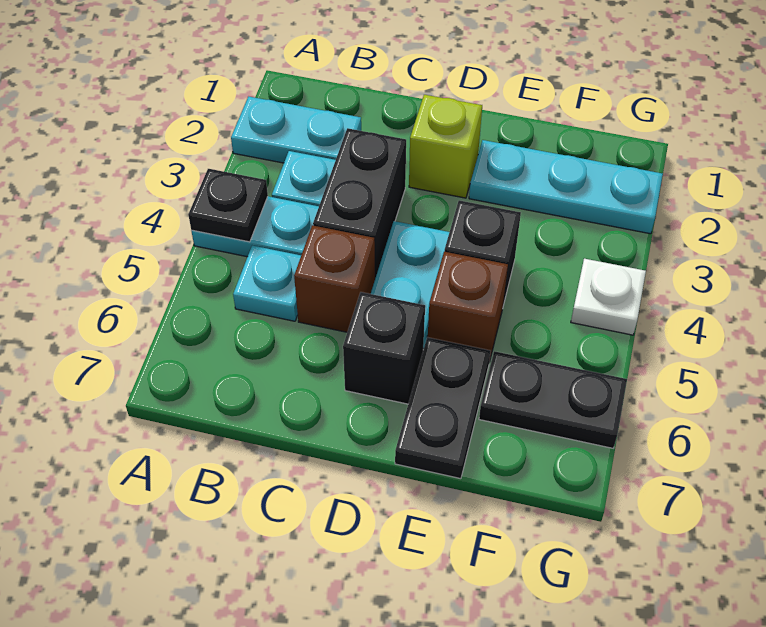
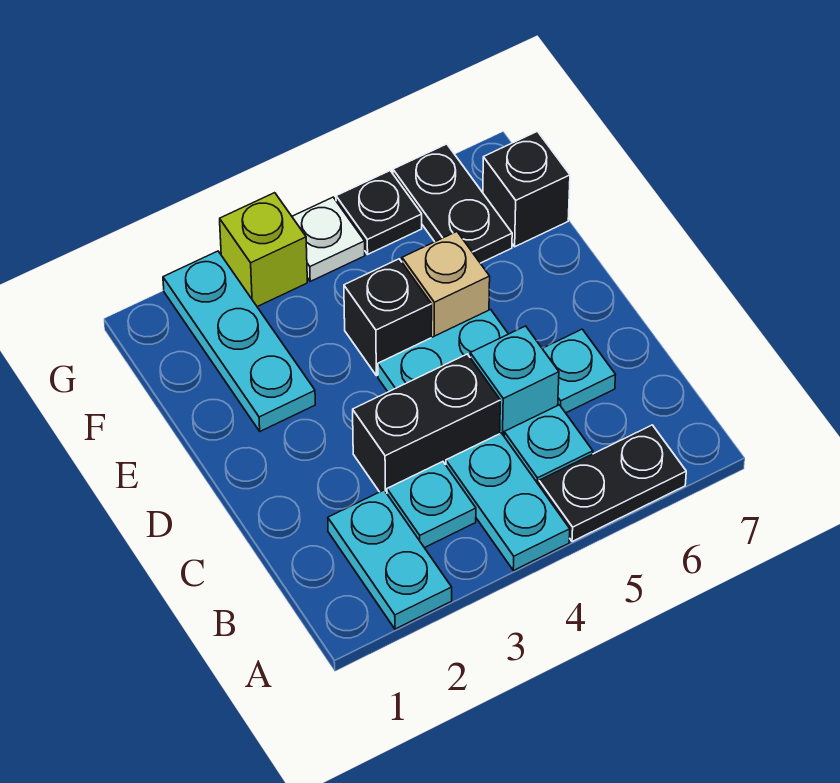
black plate A4 level 2 -> black plate G5 level 1
brown brick C5 level 1 -> cyan brick C5 level 1
none -> cyan plate C6 level 1
lime brick D2 level 1 -> lime brick G3 level 1
black brick D6 level 1 -> black brick F7 level 1
brown brick E5 level 1 -> tan brick E5 level 1
black plate E6:E7 level 1 -> black plate A5:A6 level 1

